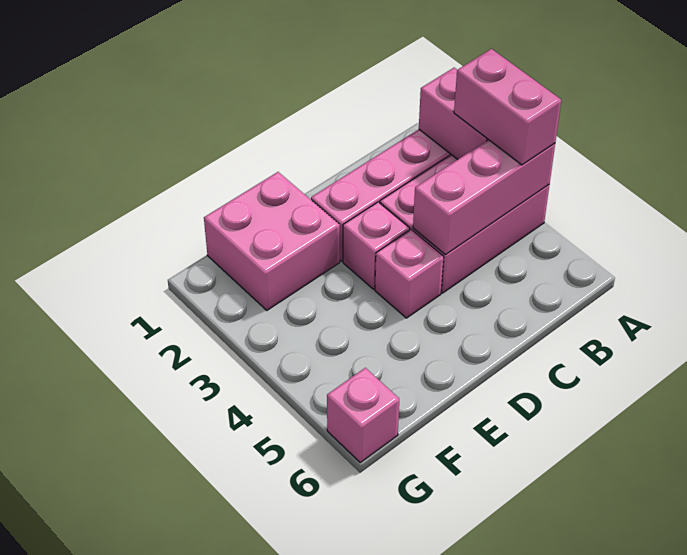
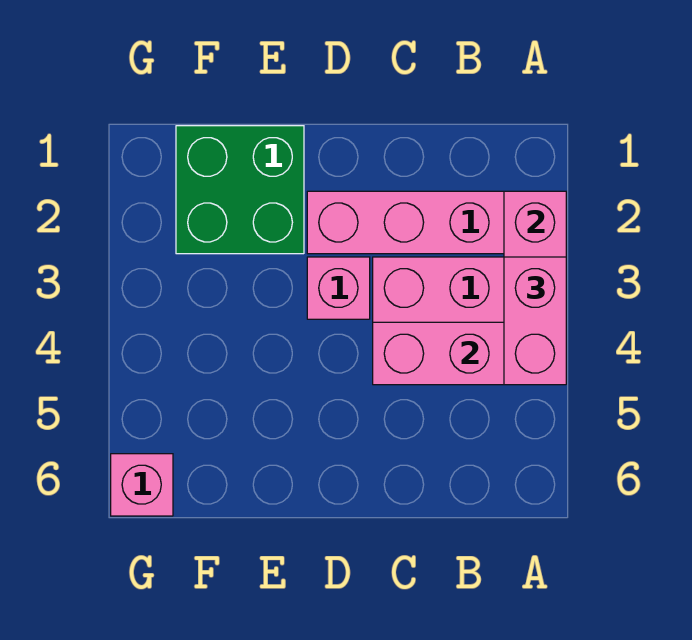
pink brick D4 level 1 -> none
pink brick E1:F2 level 1 -> green brick E1:F2 level 1

